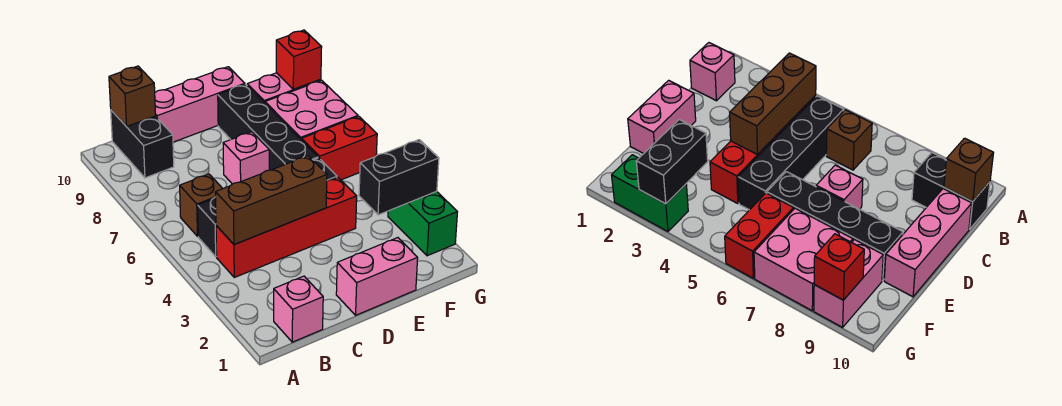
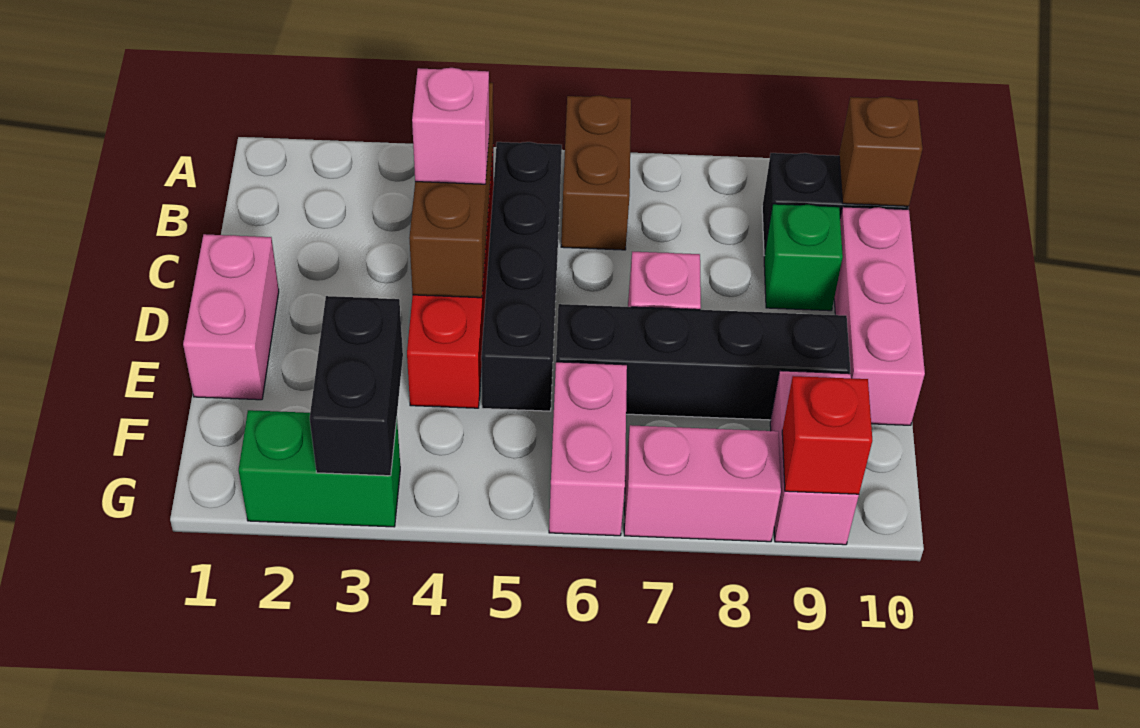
pink brick B1 level 1 -> pink brick C4 level 3
brown brick B6 level 1 -> brown brick A6:B6 level 1
none -> green brick C9 level 1
red brick F6:G6 level 1 -> pink brick F6:G6 level 1
pink brick F7:G8 level 1 -> pink brick G7:G8 level 1

